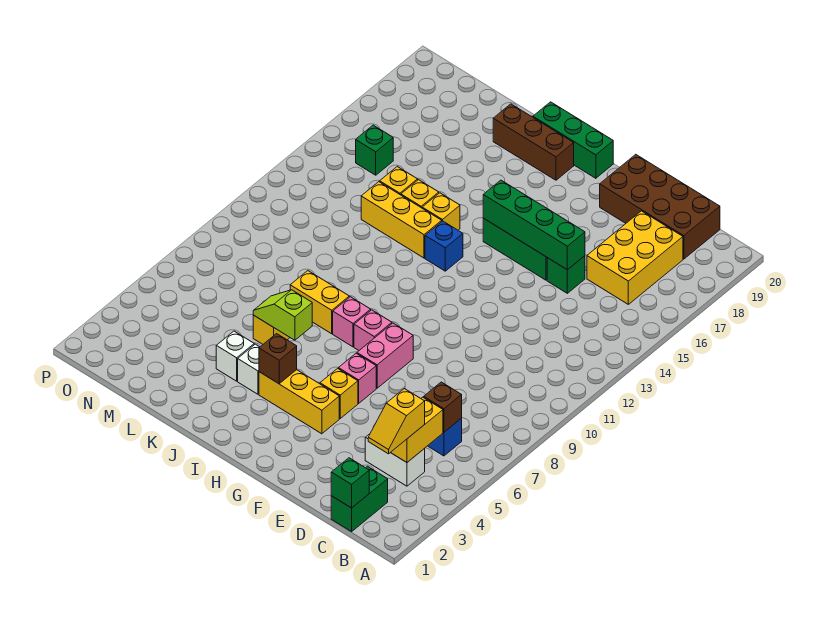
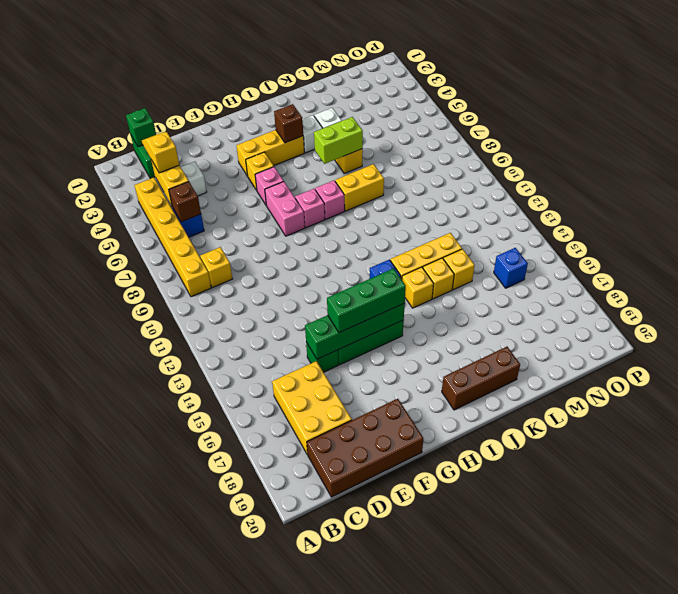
none -> yellow brick B4:B9 level 1
none -> yellow brick C9 level 1
green brick H20:J20 level 1 -> green brick F15:H15 level 3
lime slope J6:K6 level 2 top J -> lime brick J6:K6 level 2
green brick N15 level 1 -> blue brick N15 level 1

